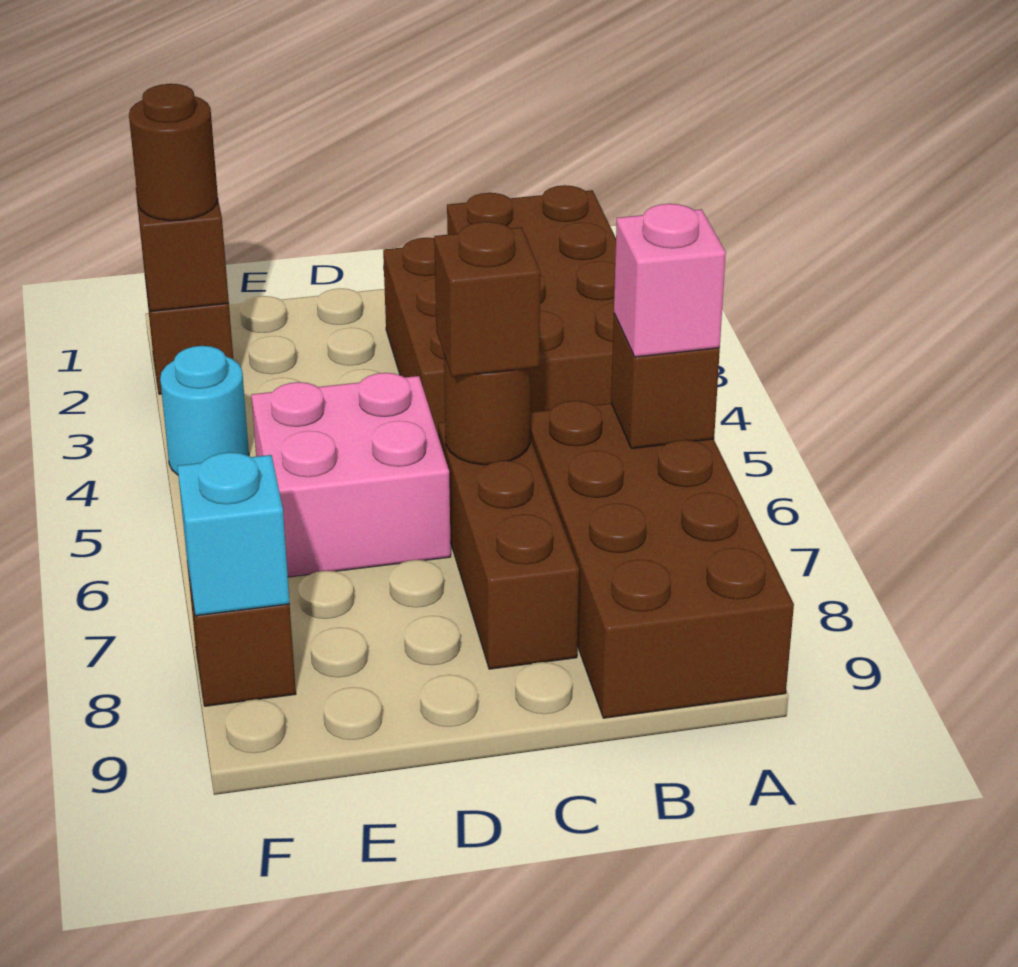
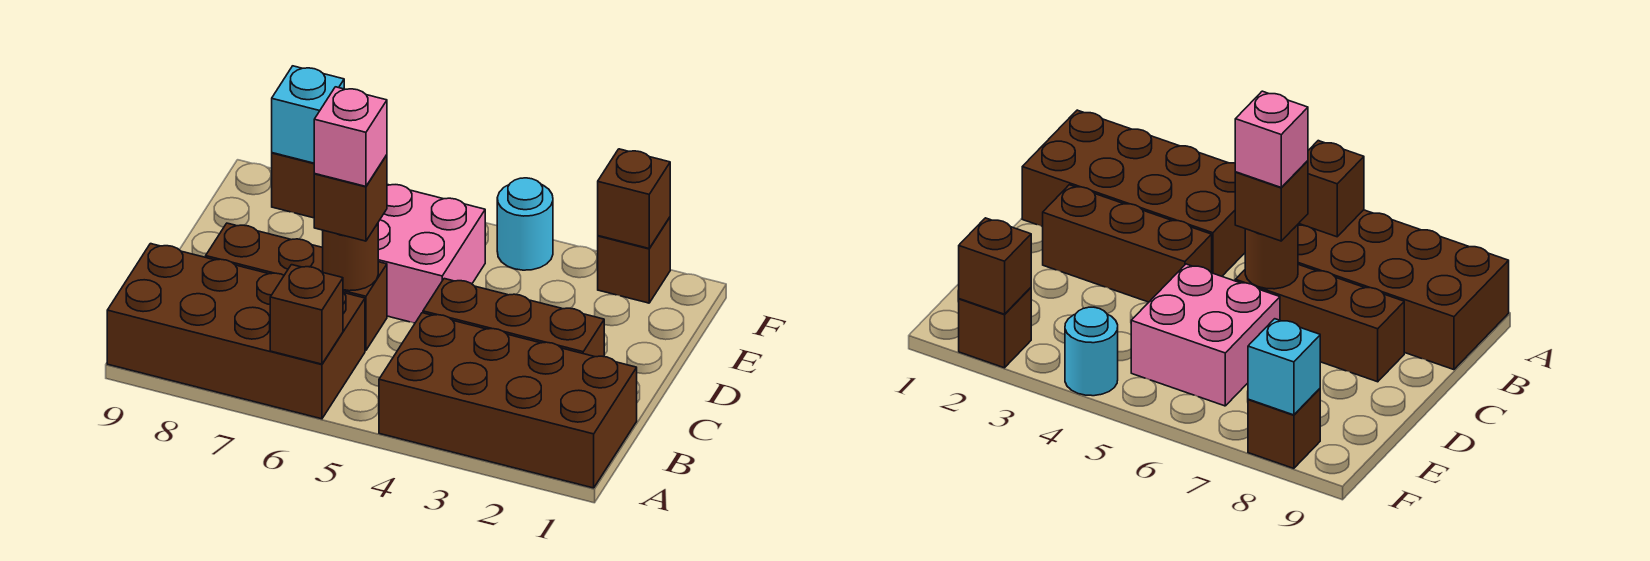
pink brick A6 level 3 -> pink brick C6 level 4
brown round brick F2 level 3 -> none

